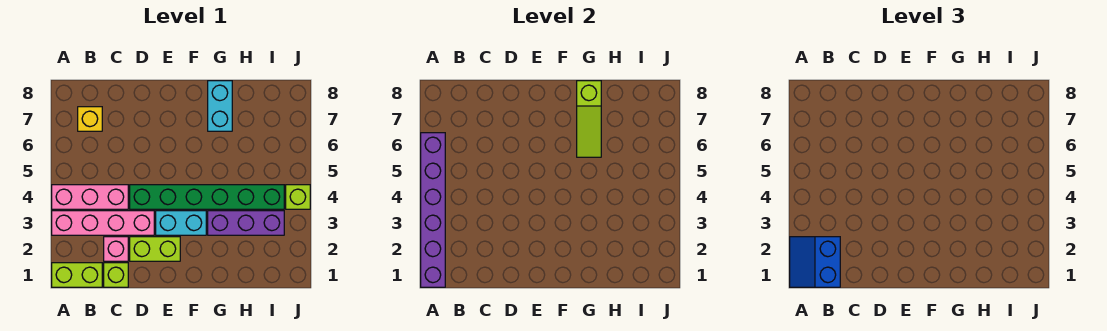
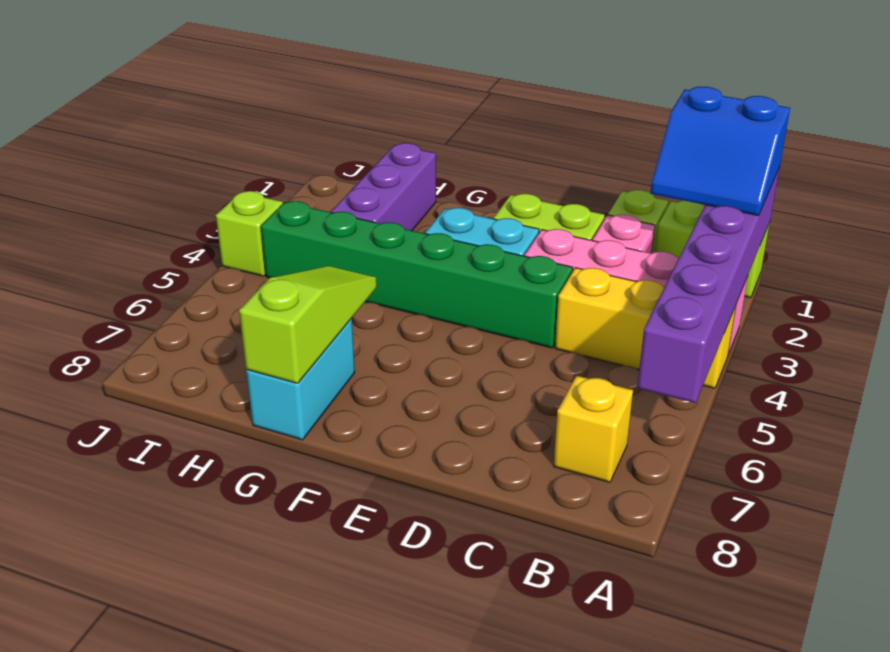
blue slope A1:B2 level 3 top B -> blue slope A1:B2 level 3 top 1
pink brick A4:C4 level 1 -> yellow brick A4:C4 level 1
purple brick G3:I3 level 1 -> purple brick H1:H3 level 1

